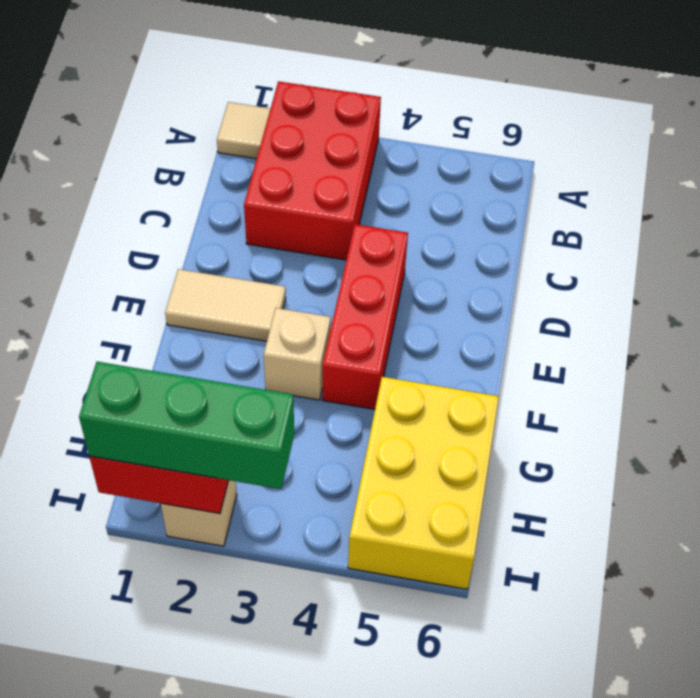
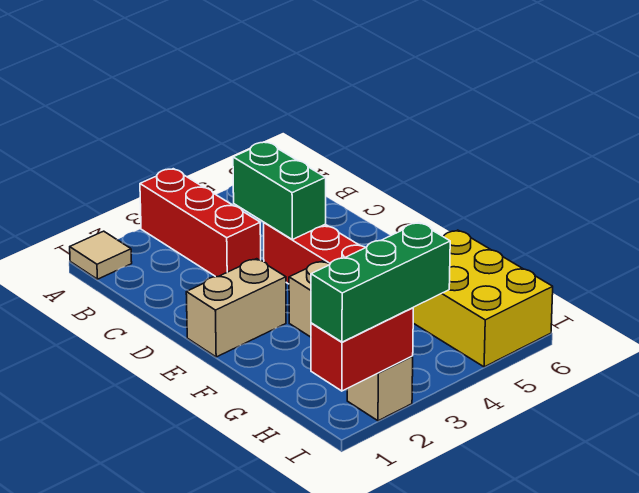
red brick A2:C3 level 1 -> red brick A3:C3 level 1
none -> green brick C4:D4 level 2
tan tile E1:E2 level 1 -> tan brick E1:E2 level 1

